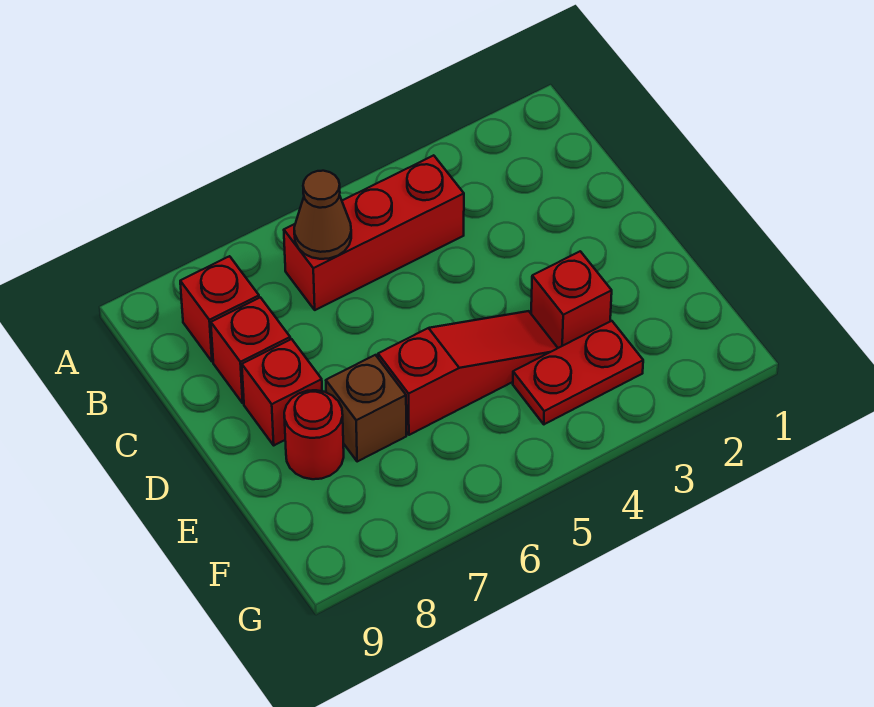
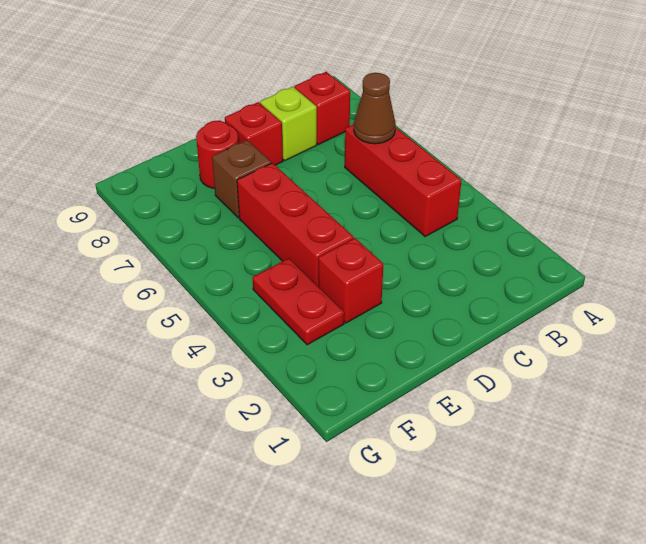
red brick C8 level 1 -> lime brick C8 level 1
red slope E4:E6 level 1 top 6 -> red brick E4:E6 level 1

